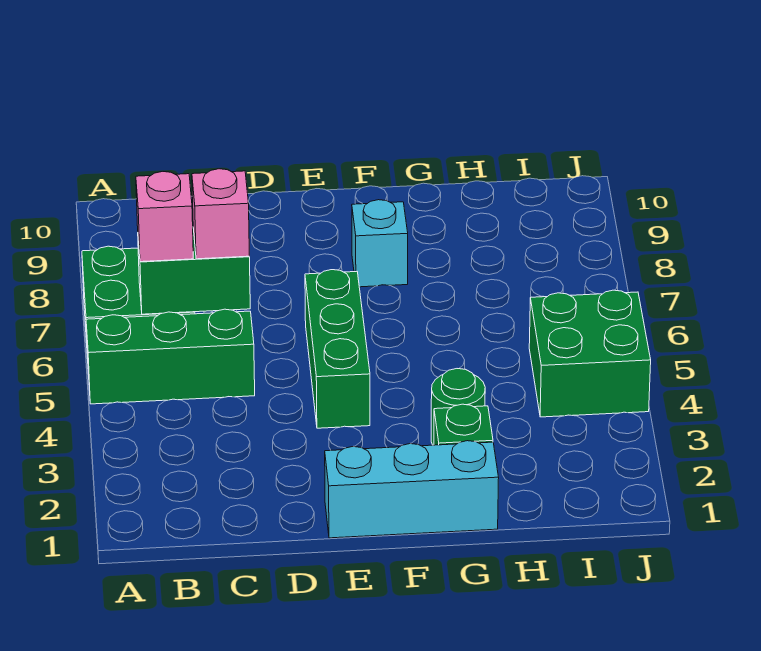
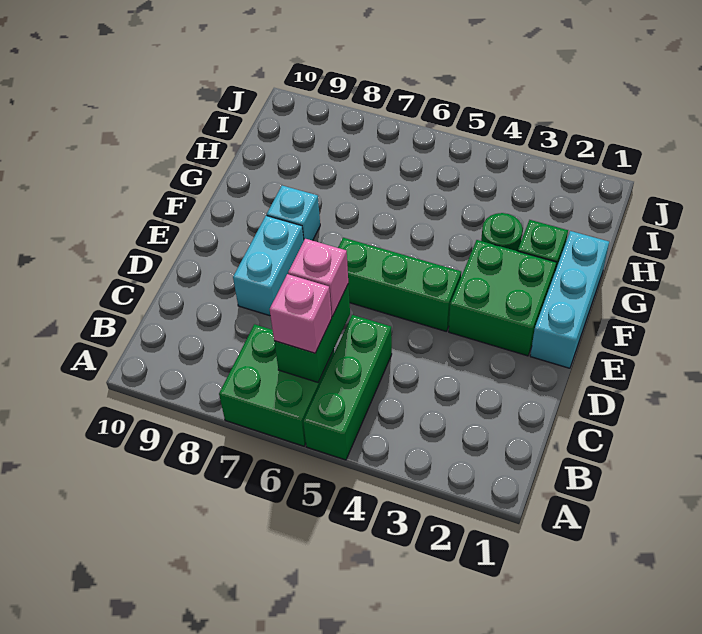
none -> cyan brick D8:E8 level 1
green brick I4:J5 level 1 -> green brick E2:F3 level 1

